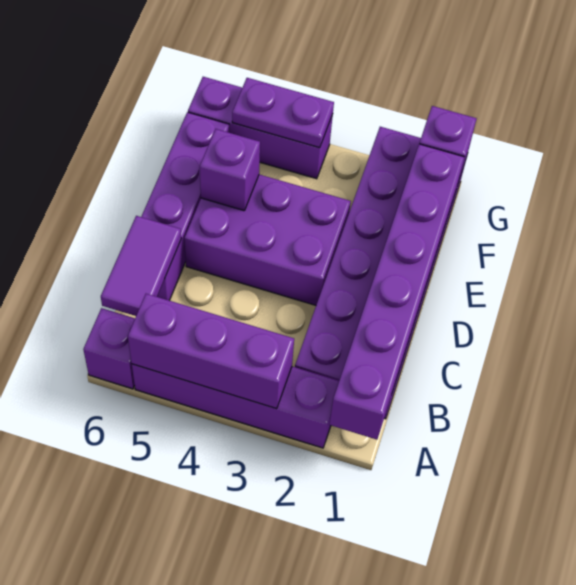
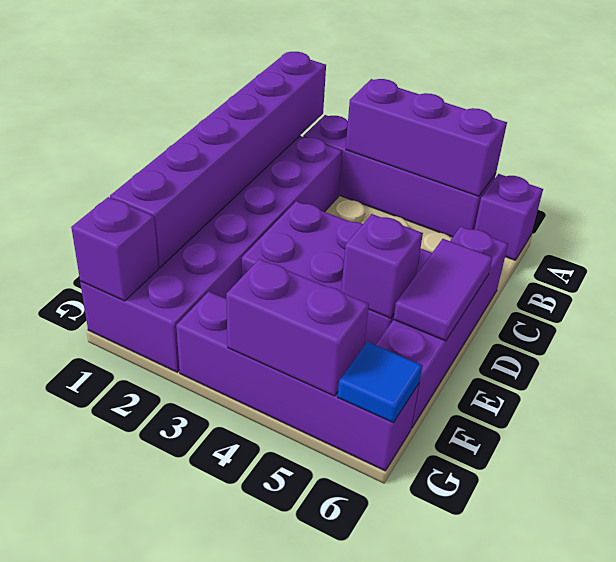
purple tile B6:C6 level 2 -> purple tile D6:E6 level 2
purple brick G4:G6 level 1 -> purple brick G3:G6 level 1
purple plate G4:G5 level 2 -> purple brick G4:G5 level 2
none -> blue tile G6 level 2

